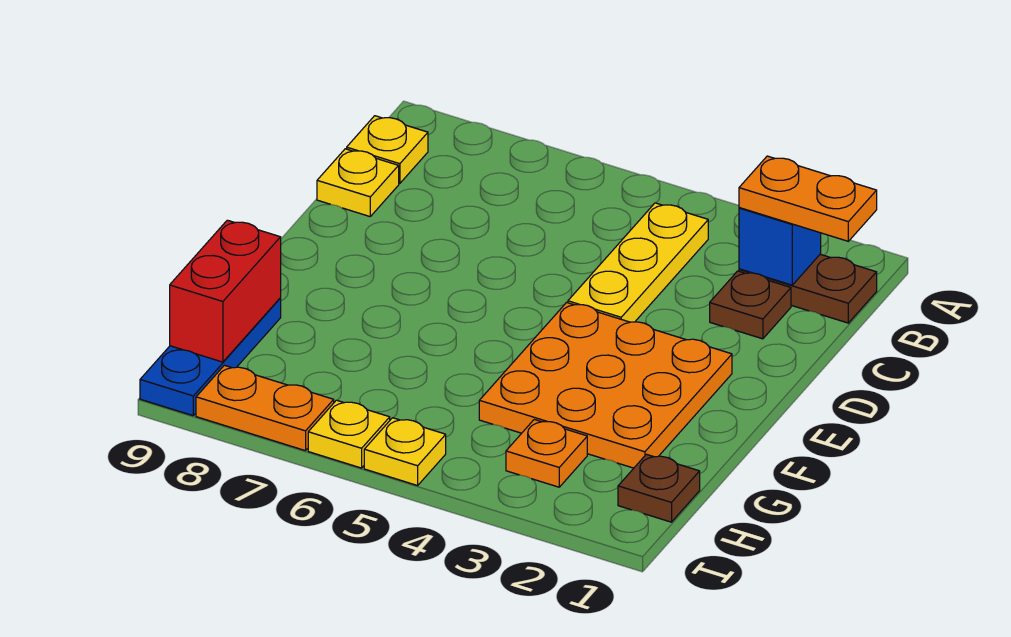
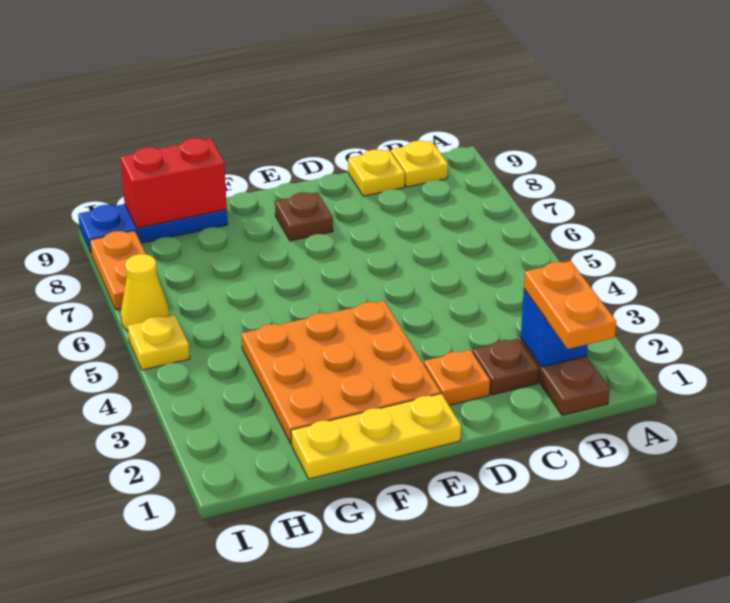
yellow plate B4:D4 level 1 -> yellow plate E1:G1 level 1
brown plate H1 level 1 -> brown plate E8 level 1
orange plate H3 level 1 -> orange plate D2 level 1
yellow plate I6 level 1 -> yellow cone I6 level 1

